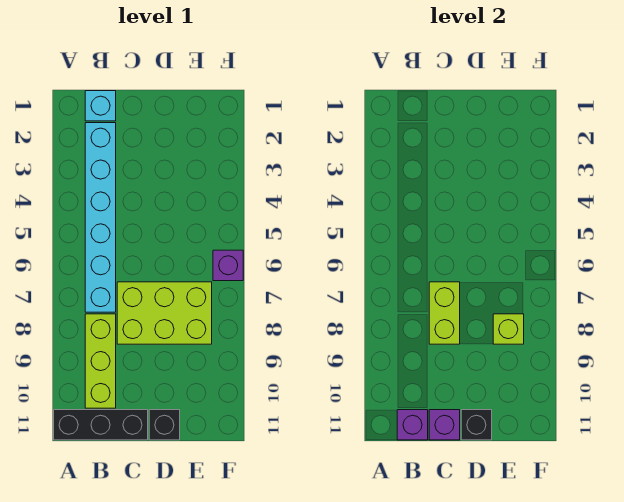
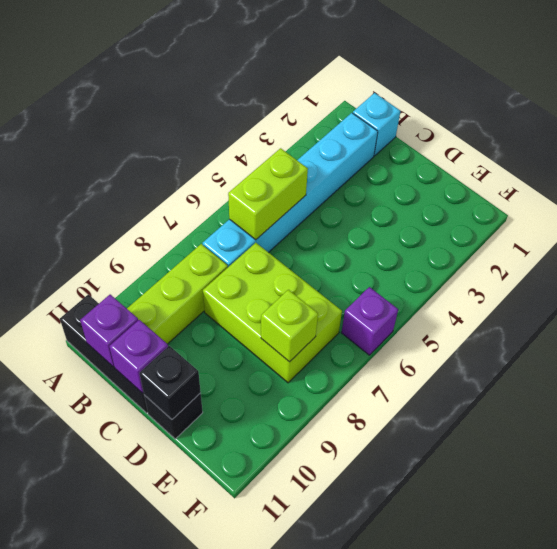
lime brick C7:C8 level 2 -> lime brick B5:B6 level 2

